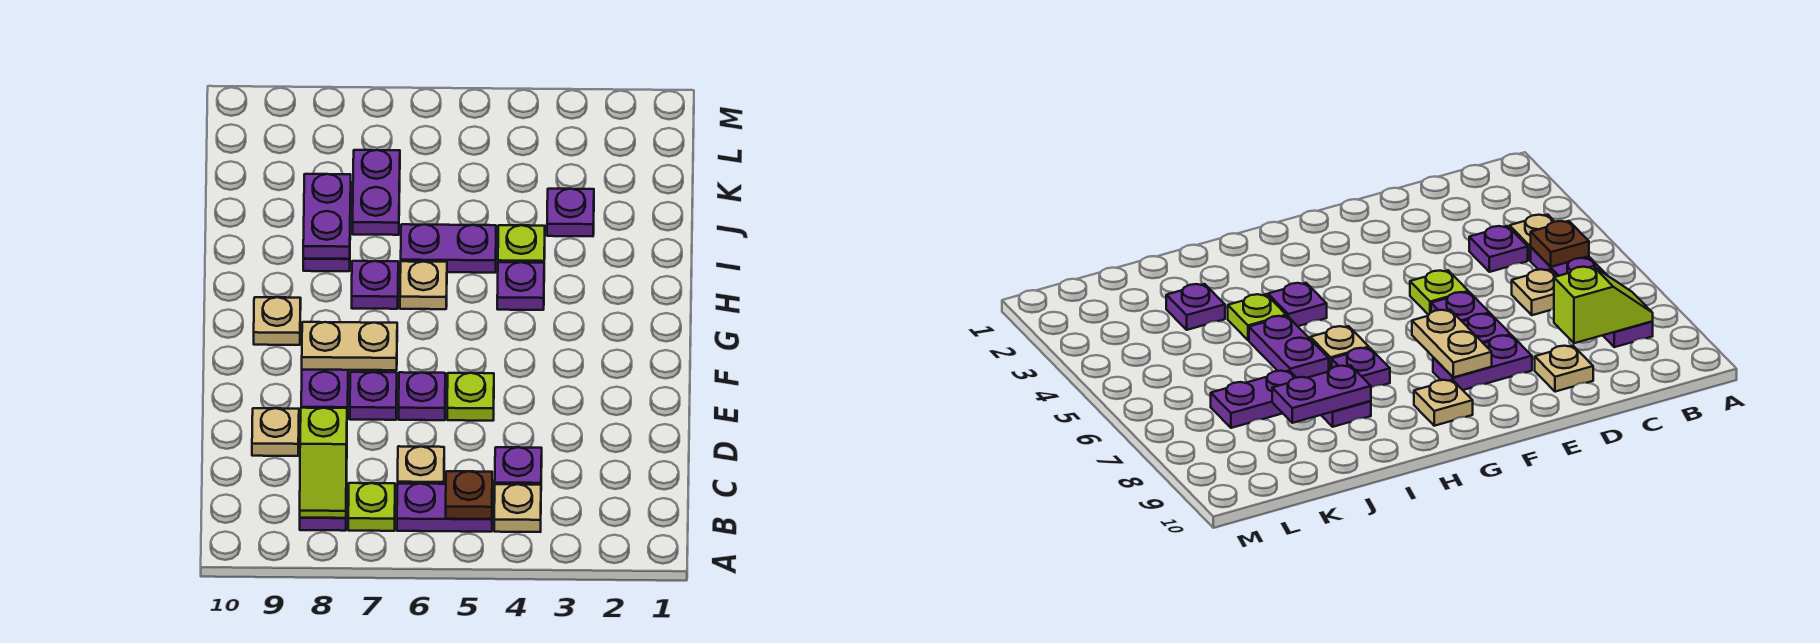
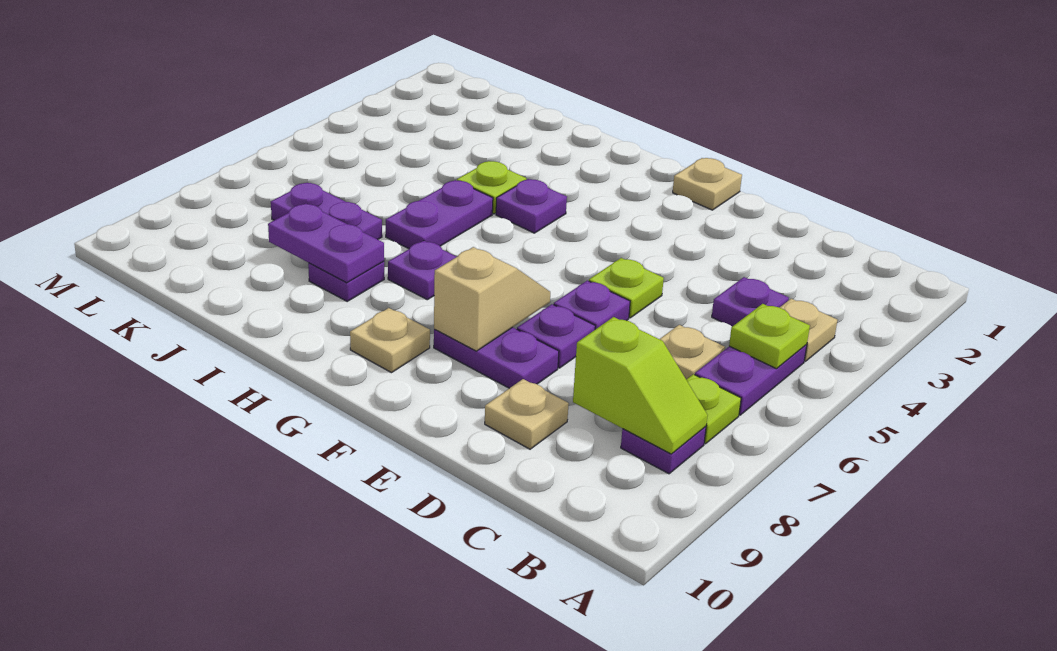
brown plate B5 level 2 -> lime plate B5 level 2
tan plate F7:F8 level 2 -> tan slope F7:F8 level 2 top 8
tan plate H6 level 1 -> tan plate F1 level 1
purple plate J3 level 1 -> none

